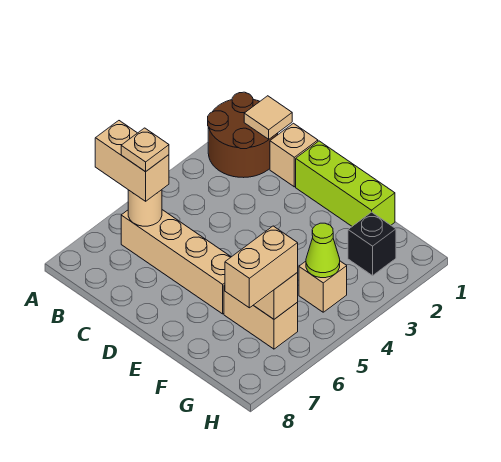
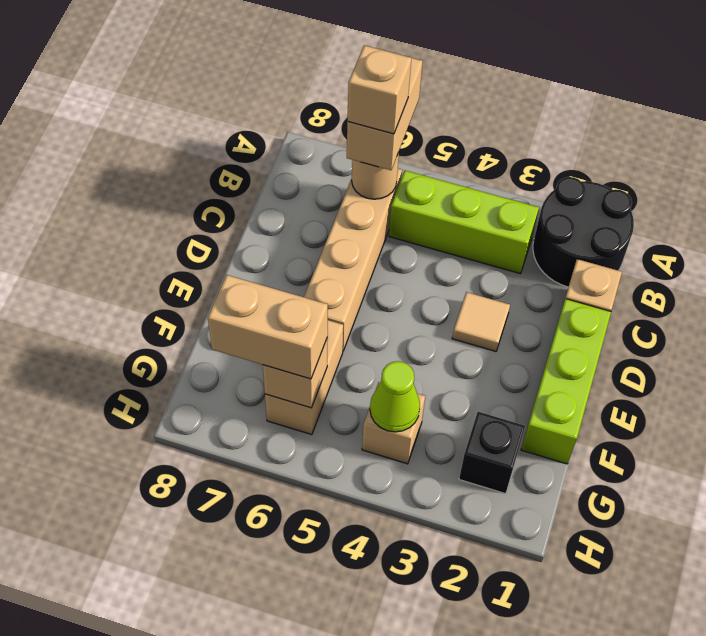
brown round brick A1:B2 level 1 -> black round brick A1:B2 level 1
tan tile B1 level 2 -> tan tile D3 level 1
none -> lime brick B3:B5 level 1
tan plate B6 level 4 -> tan brick B6 level 4

